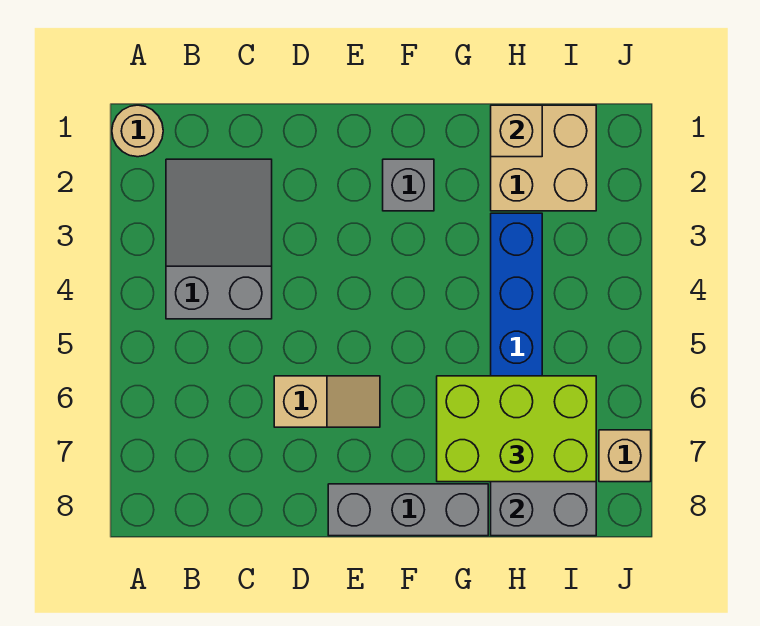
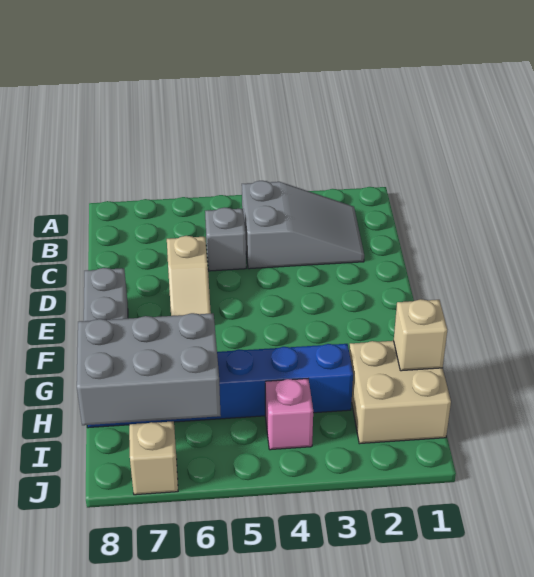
tan round brick A1 level 1 -> none
grey brick F2 level 1 -> grey brick C5 level 1
lime brick G6:I7 level 3 -> none
none -> pink brick I4 level 1

